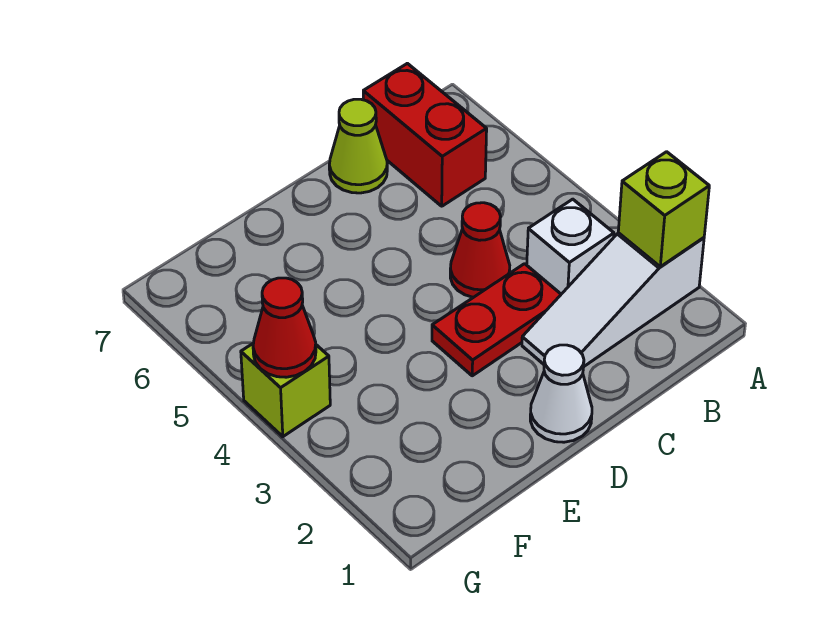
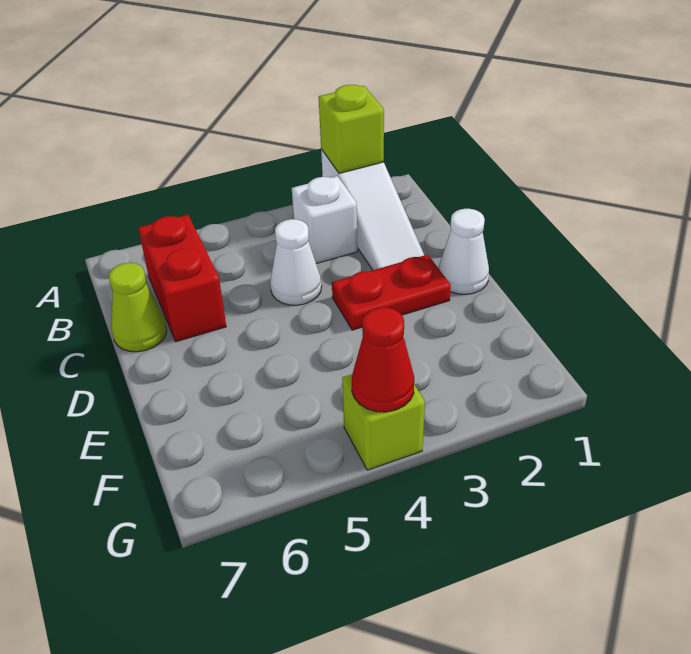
red brick B6:B7 level 1 -> red brick B6:C6 level 1
red plate C3:D3 level 1 -> red plate D2:D3 level 1
red cone C4 level 1 -> white cone C4 level 1

